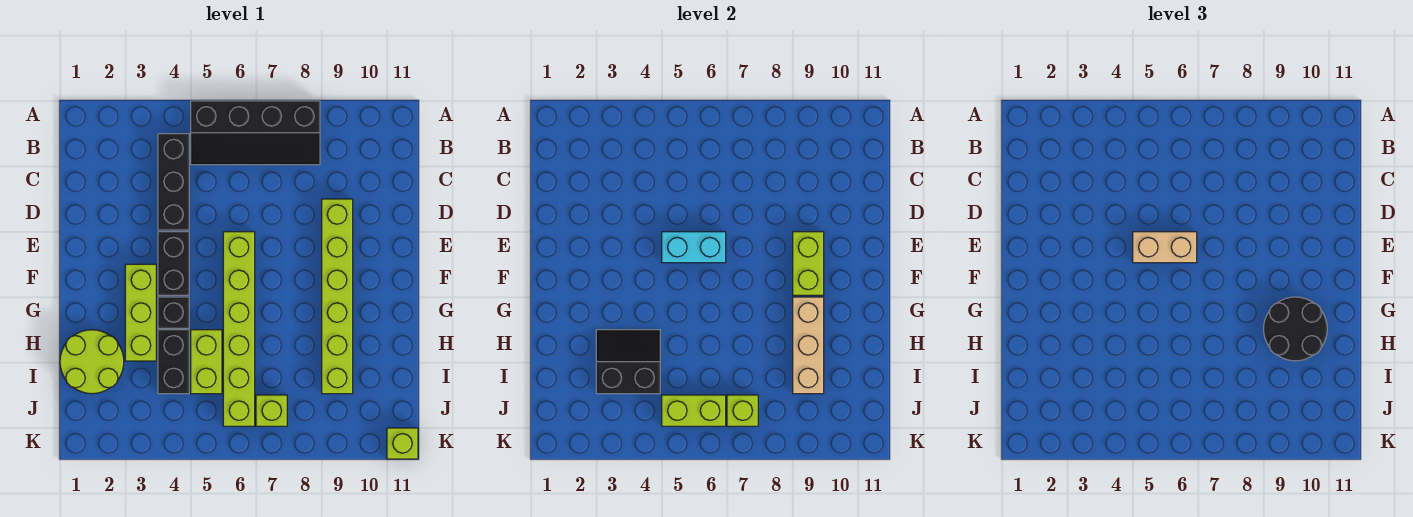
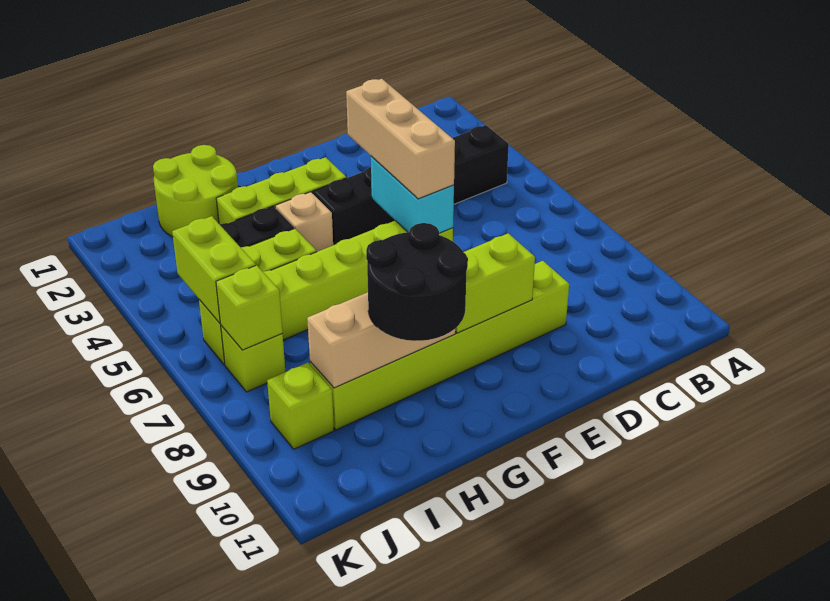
black slope A5:B8 level 1 top A -> none
tan brick E5:E6 level 3 -> tan brick E4:E6 level 3
black brick G4 level 1 -> tan brick G4 level 1
black slope H3:I4 level 2 top I -> none
lime brick K11 level 1 -> lime brick J9 level 1

